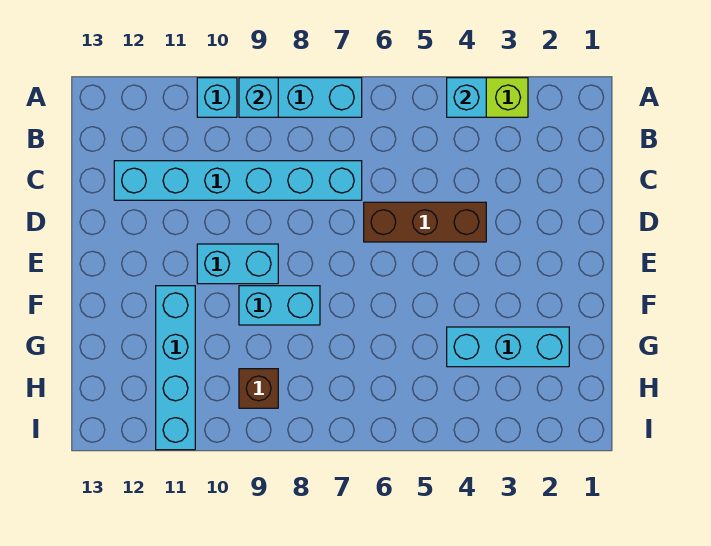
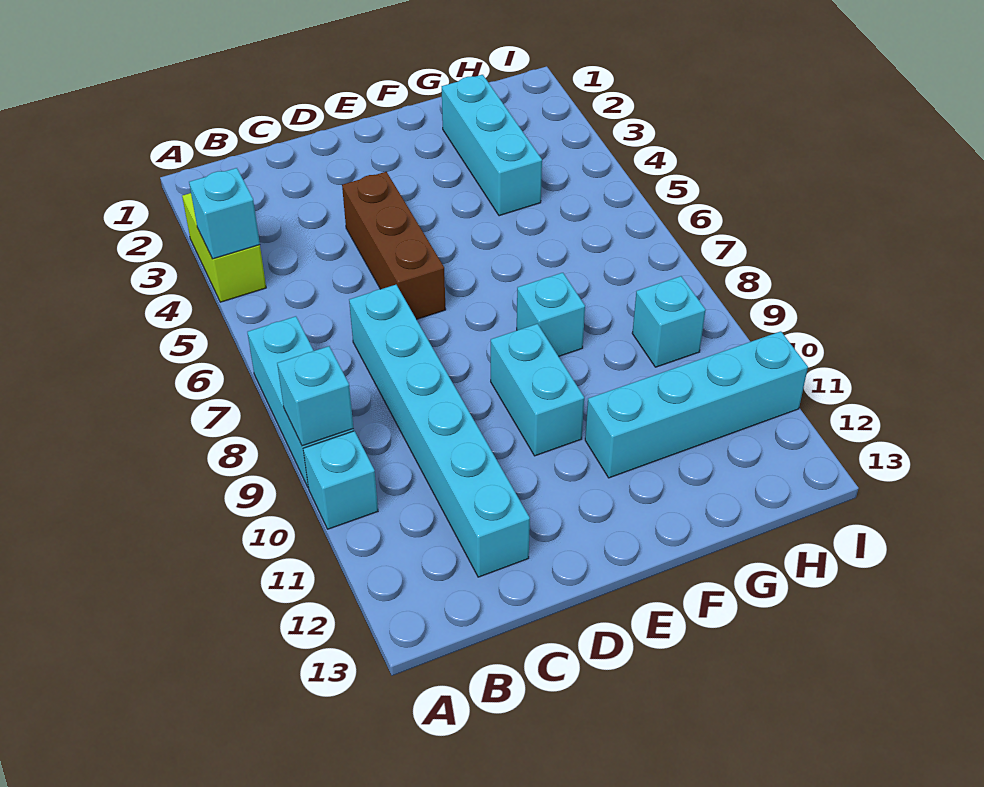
cyan brick F8:F9 level 1 -> cyan brick F8 level 1
brown brick H9 level 1 -> cyan brick H9 level 1

